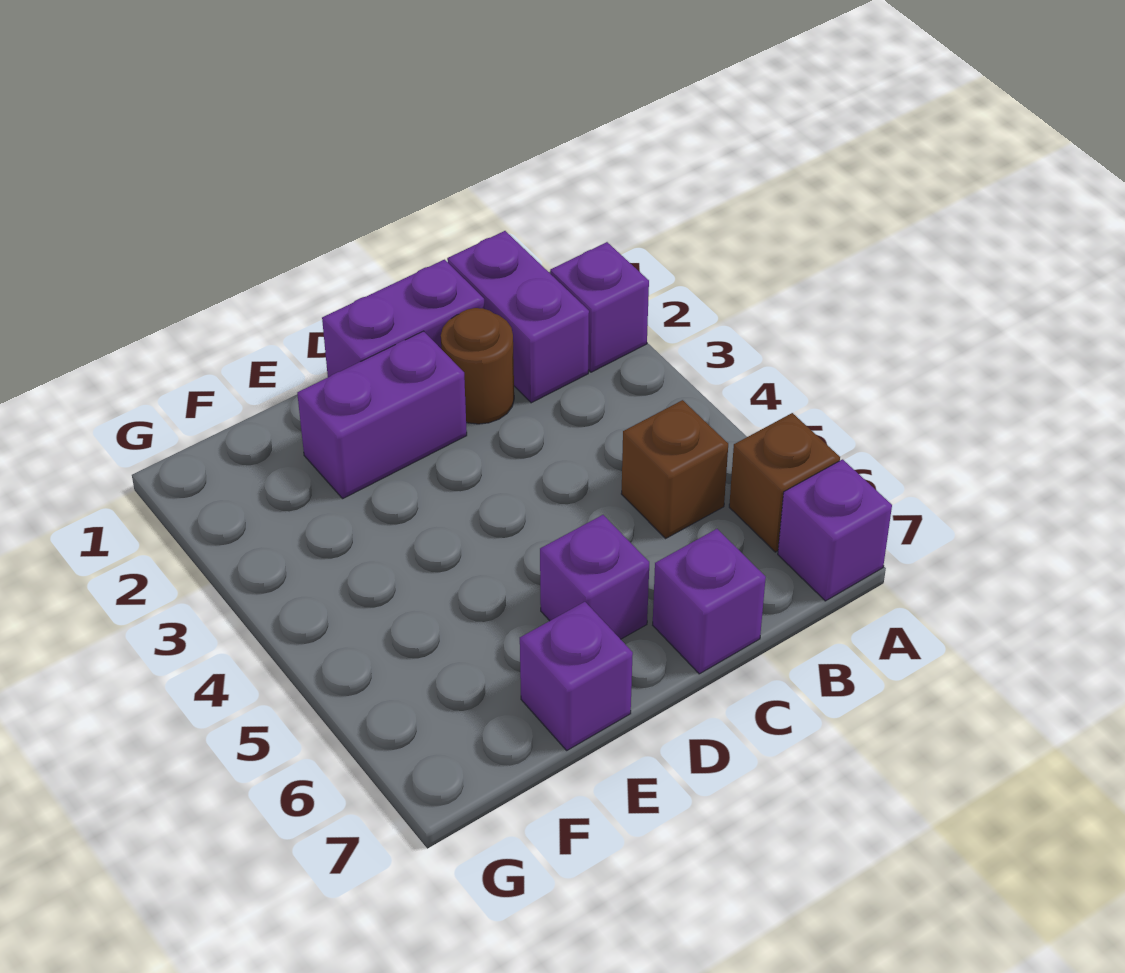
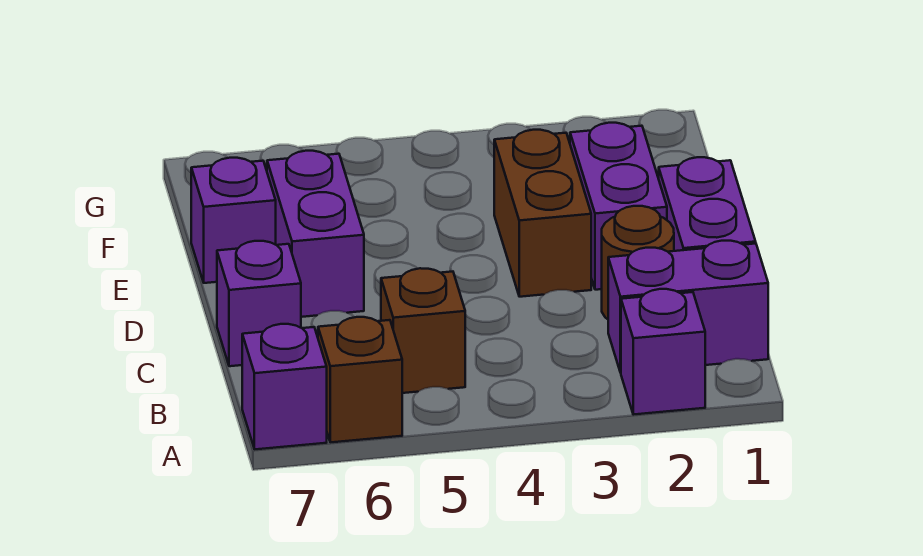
none -> brown brick D3:E3 level 1
purple brick D6 level 1 -> purple brick D6:E6 level 1

